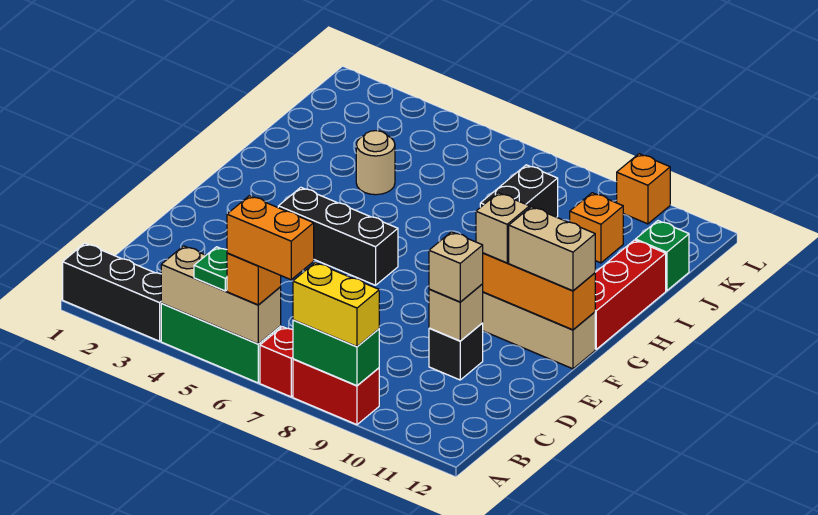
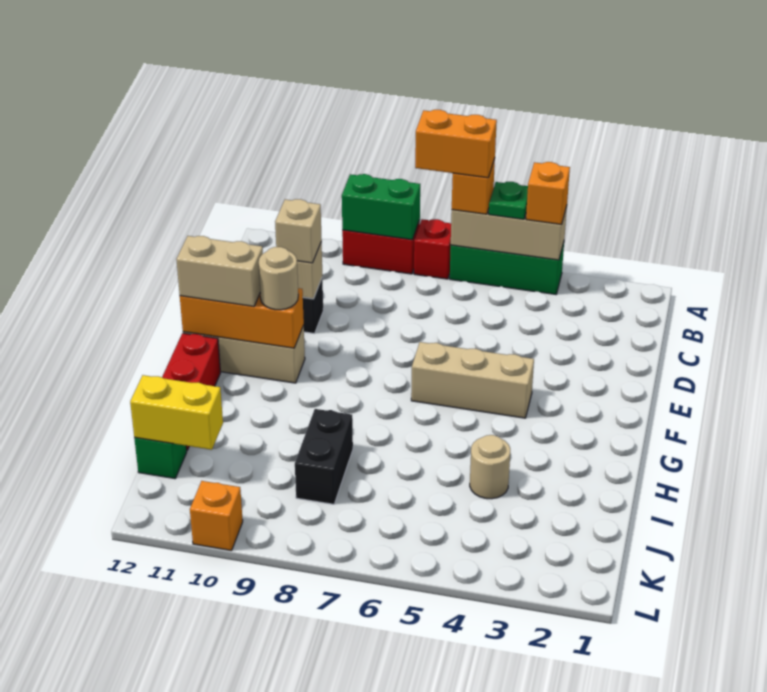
black brick A1:A3 level 1 -> none
yellow brick A8:A9 level 3 -> yellow brick J11:J12 level 2
black brick F4:F6 level 1 -> tan brick F4:F6 level 1
tan brick F10 level 3 -> tan round brick F10 level 3
orange brick J10 level 1 -> orange brick A4 level 3

